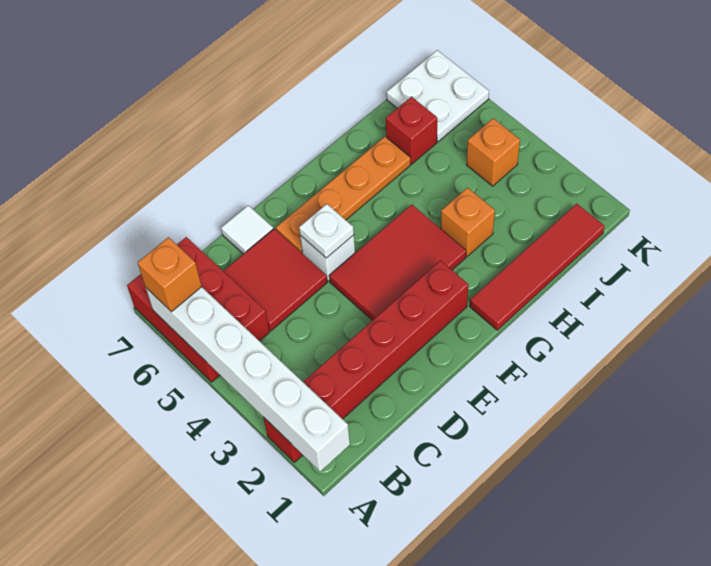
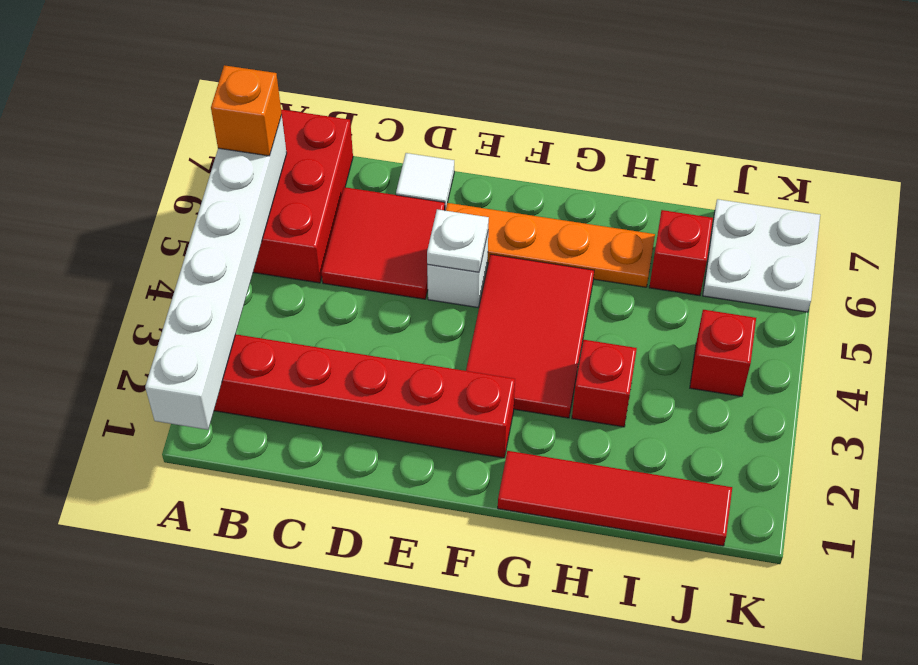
red tile E3:G4 level 1 -> red tile F3:G5 level 1
orange brick H3 level 1 -> red brick H3 level 1
orange brick J4 level 1 -> red brick J4 level 1

